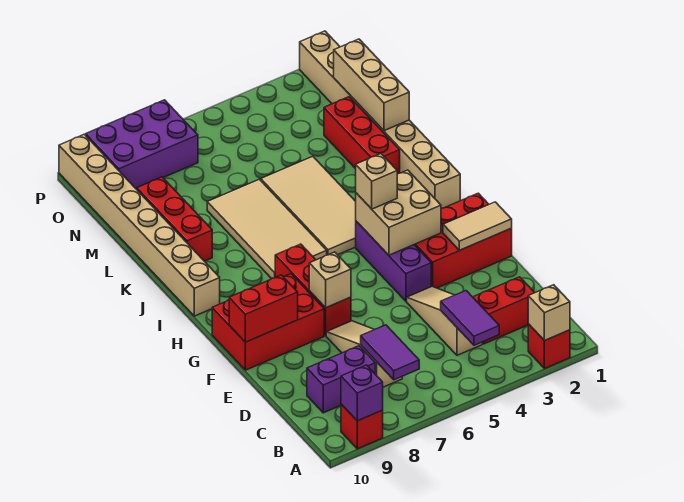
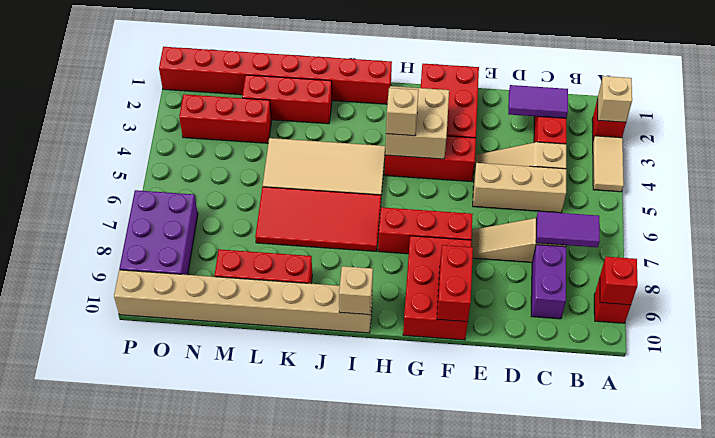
purple brick A9 level 2 -> red brick A9 level 2
purple tile B4:C4 level 2 -> purple tile C2:D2 level 2
tan tile F1:F2 level 2 -> tan tile A3:A4 level 1
purple brick F4:H4 level 1 -> red brick F4:H4 level 1
tan brick F7 level 2 -> tan brick I10 level 2
tan brick I1:P1 level 1 -> red brick I1:P1 level 1
tan tile I6:L7 level 1 -> red tile I6:L7 level 1
tan brick L1:N1 level 2 -> tan brick C5:E5 level 1
none -> red brick M3:O3 level 1

